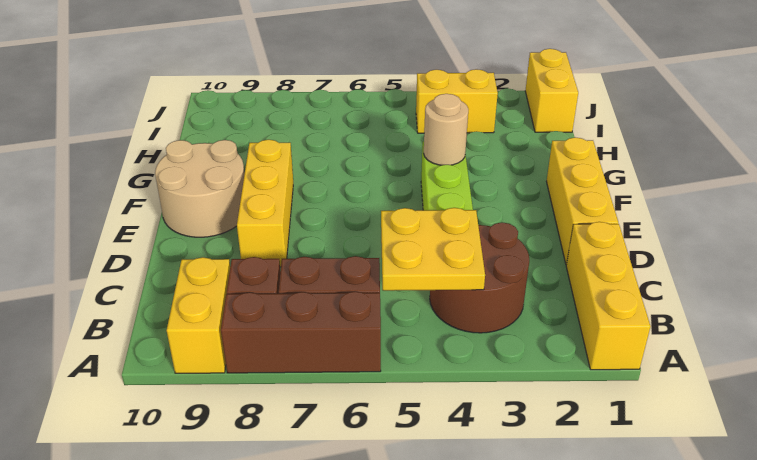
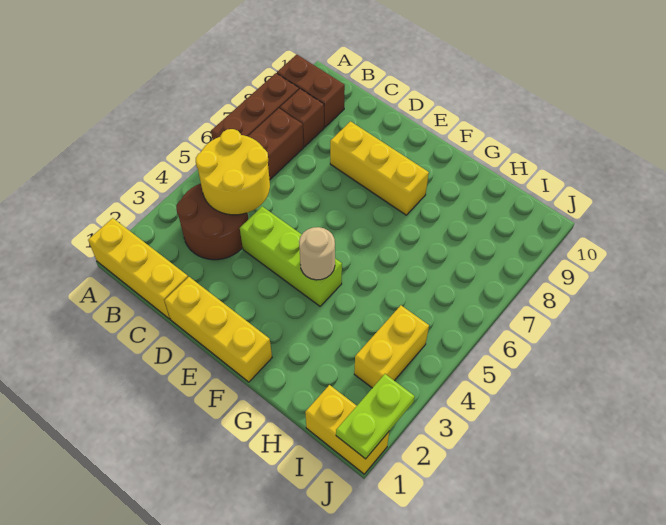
yellow brick A9:B9 level 1 -> brown brick A9:B9 level 1
yellow plate B4:C5 level 2 -> yellow round brick B4:C5 level 2
tan round brick E9:F10 level 1 -> none
none -> lime plate J1:J2 level 2

